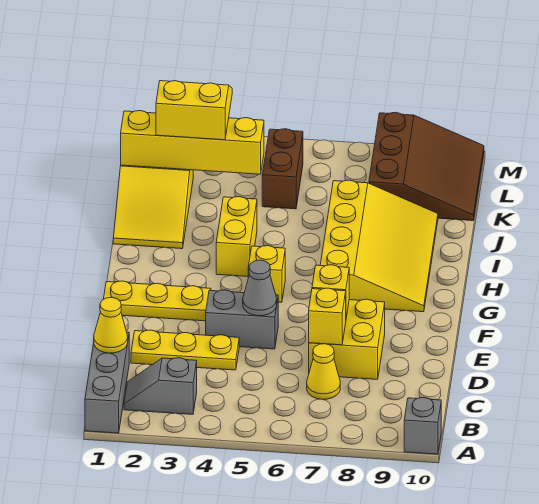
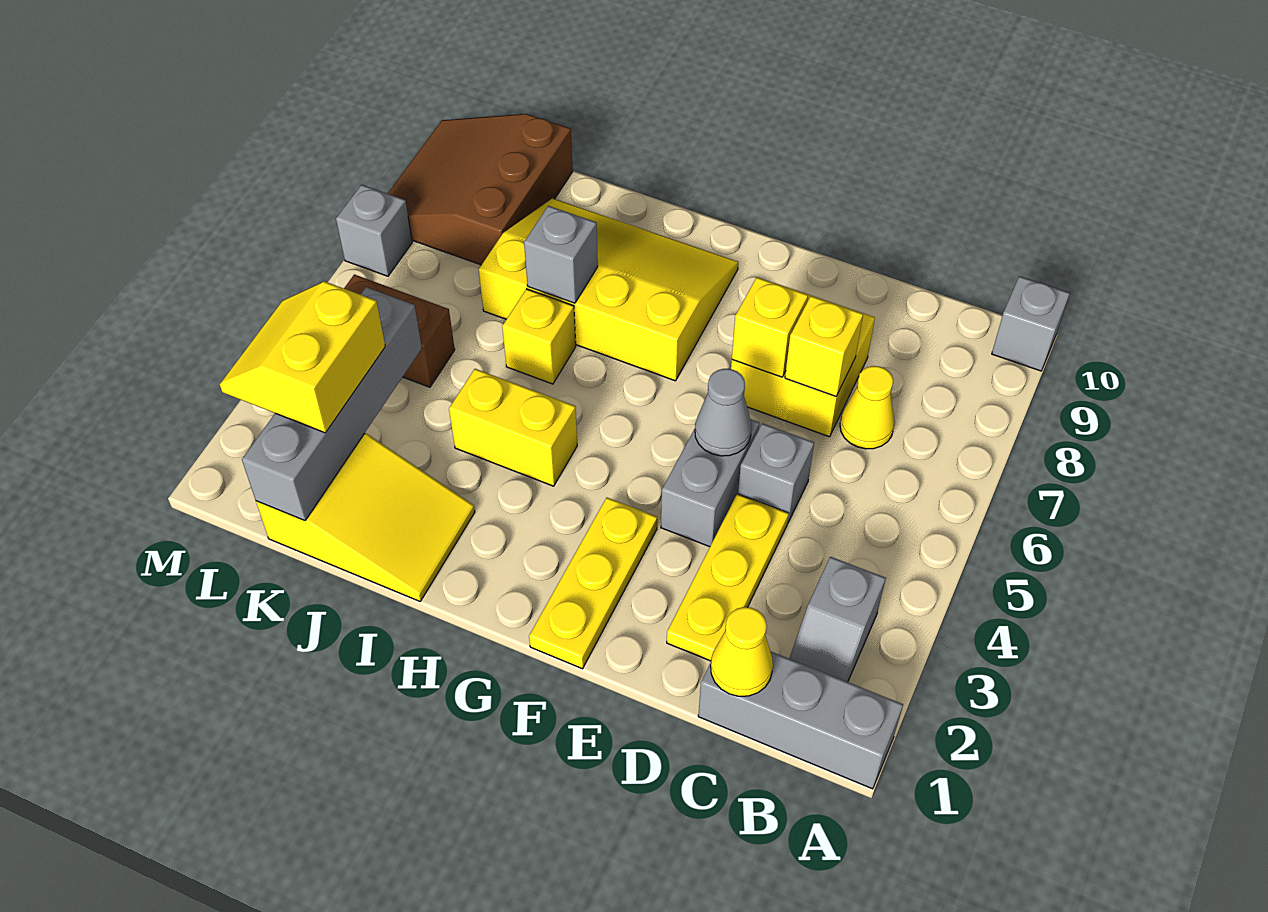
none -> grey brick D5 level 1
yellow brick G5 level 1 -> yellow brick I6 level 1
none -> grey brick I7 level 2
yellow brick K1:K4 level 2 -> grey brick K1:K4 level 2
brown slope K8:M10 level 1 top 8 -> brown slope K8:M10 level 1 top K
none -> grey brick M7 level 1

